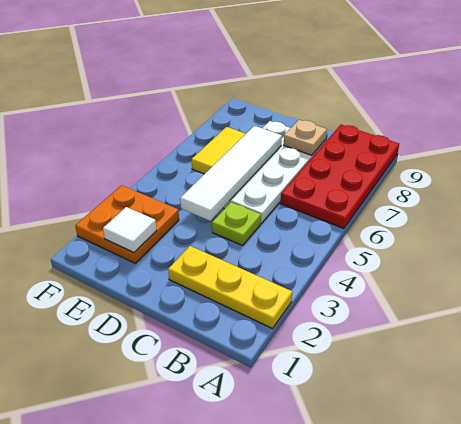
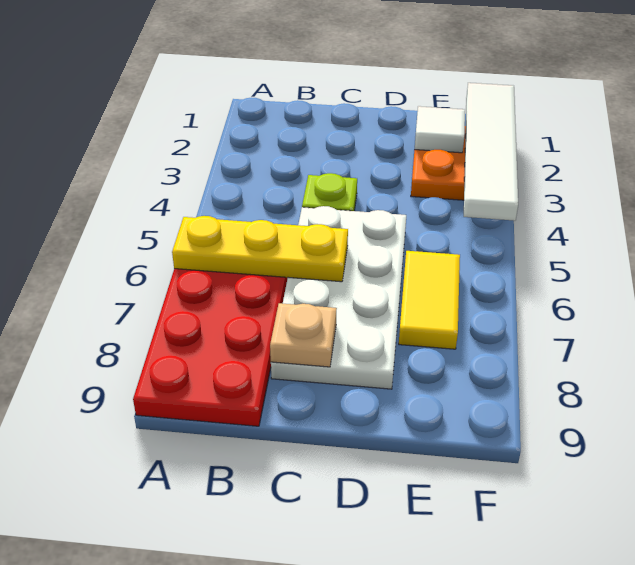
yellow plate A2:C2 level 1 -> yellow plate A6:C6 level 2
white tile D4:D7 level 2 -> white tile F1:F4 level 2

